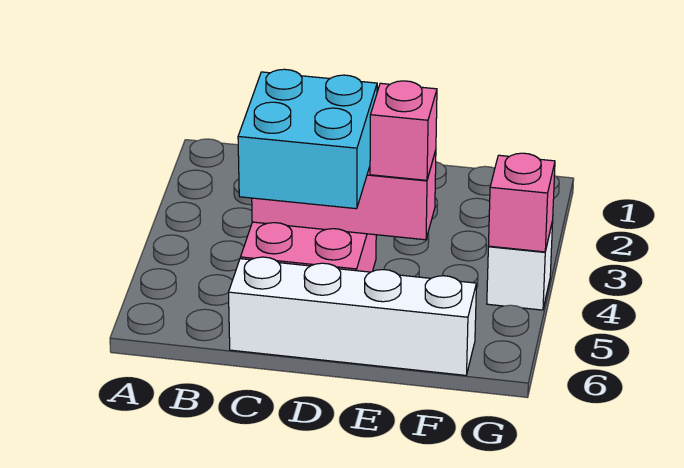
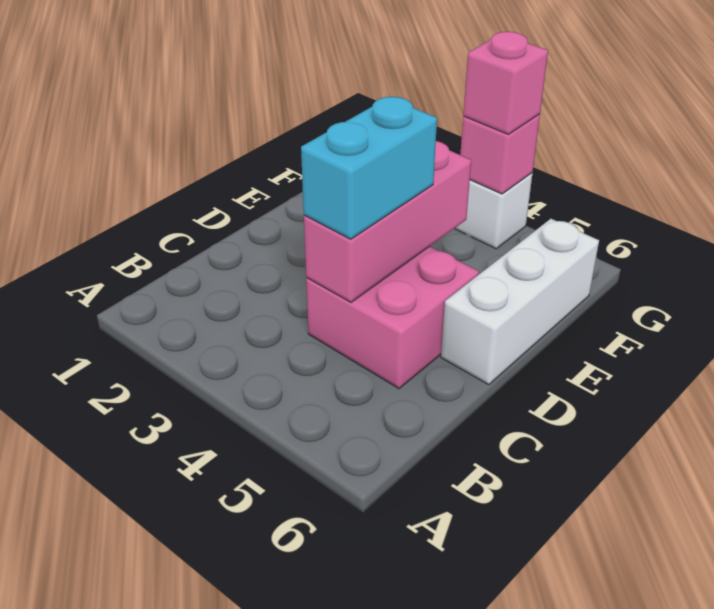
cyan brick C4:D5 level 3 -> cyan brick C4:D4 level 3
white brick C6:F6 level 1 -> white brick D6:F6 level 1
pink brick E4 level 3 -> pink brick G4 level 3

